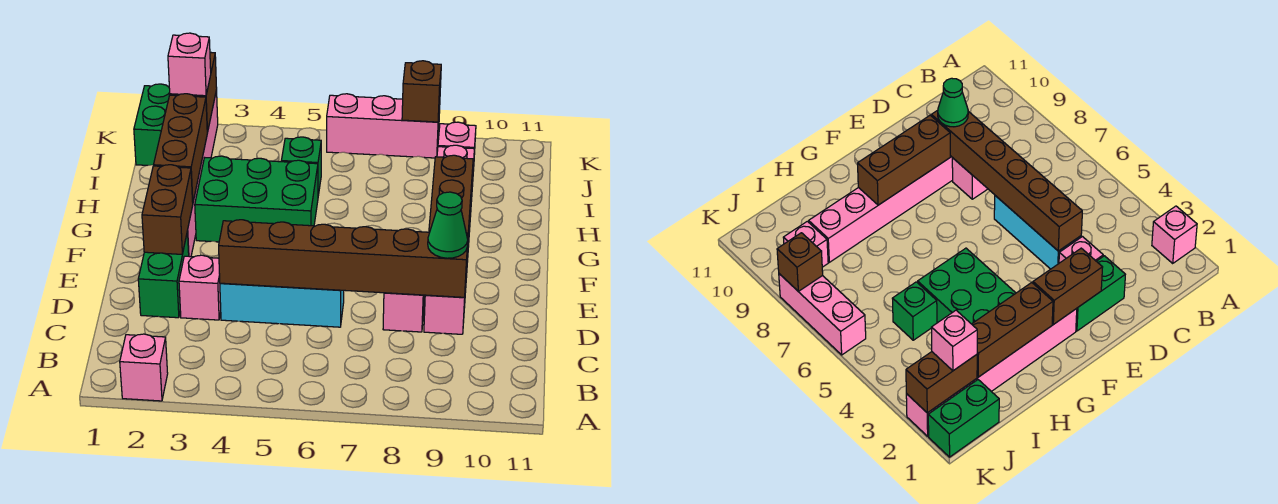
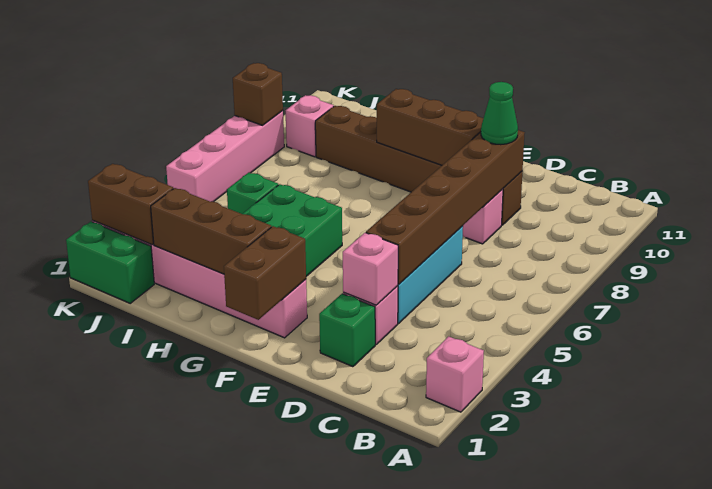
green brick D2:E2 level 1 -> green brick D2 level 1
pink brick D9:I9 level 1 -> brown brick D9:I9 level 1
brown brick E2:F2 level 2 -> brown brick F1:F2 level 2
pink brick J2 level 3 -> pink brick D3 level 2
pink brick K6:K8 level 1 -> pink brick K5:K8 level 1

